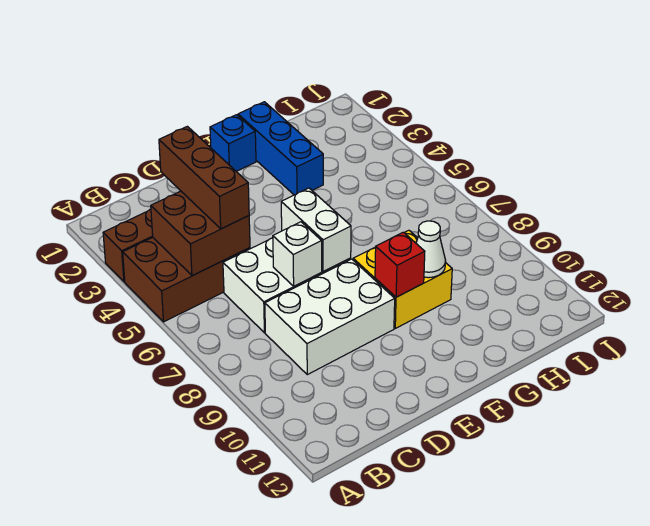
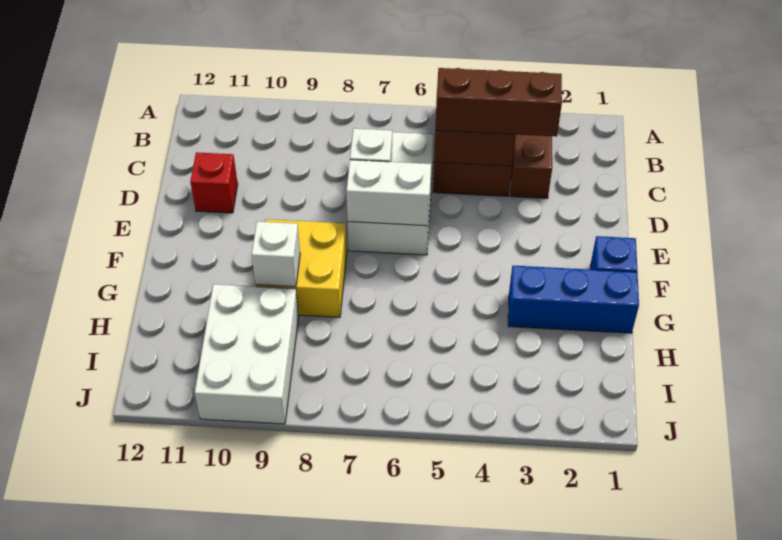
white brick C8:E9 level 1 -> white brick H9:J10 level 1
red brick F9 level 2 -> red brick D11 level 1
white cone G9 level 2 -> white brick G9 level 2

